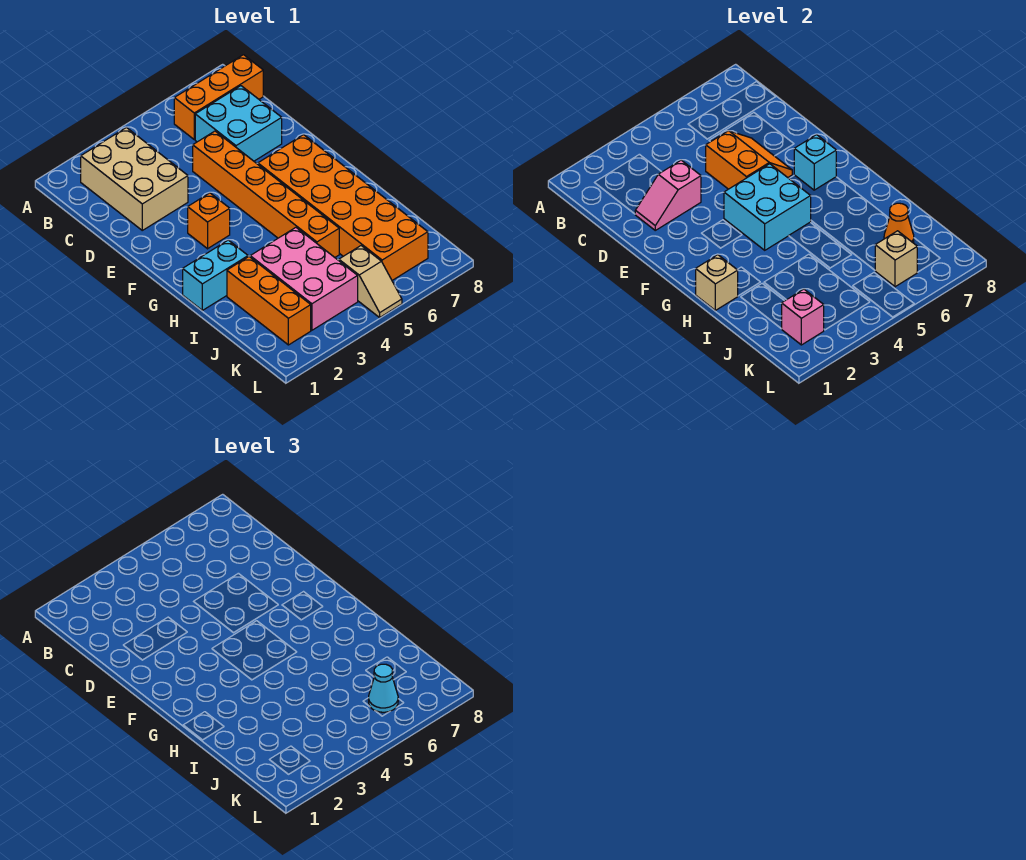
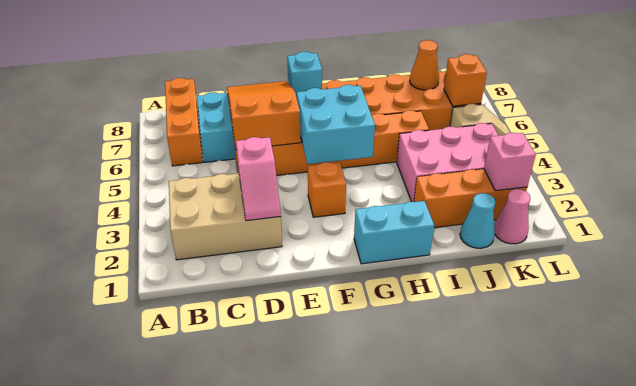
orange slope D5:E6 level 2 top 5 -> orange slope D5:E7 level 2 top 5
cyan brick H1:H2 level 1 -> cyan brick G1:H1 level 1
tan brick H1 level 2 -> none
none -> pink cone K1 level 1
tan brick K6 level 2 -> orange brick K6 level 2
cyan cone K6 level 3 -> cyan cone J1 level 1

